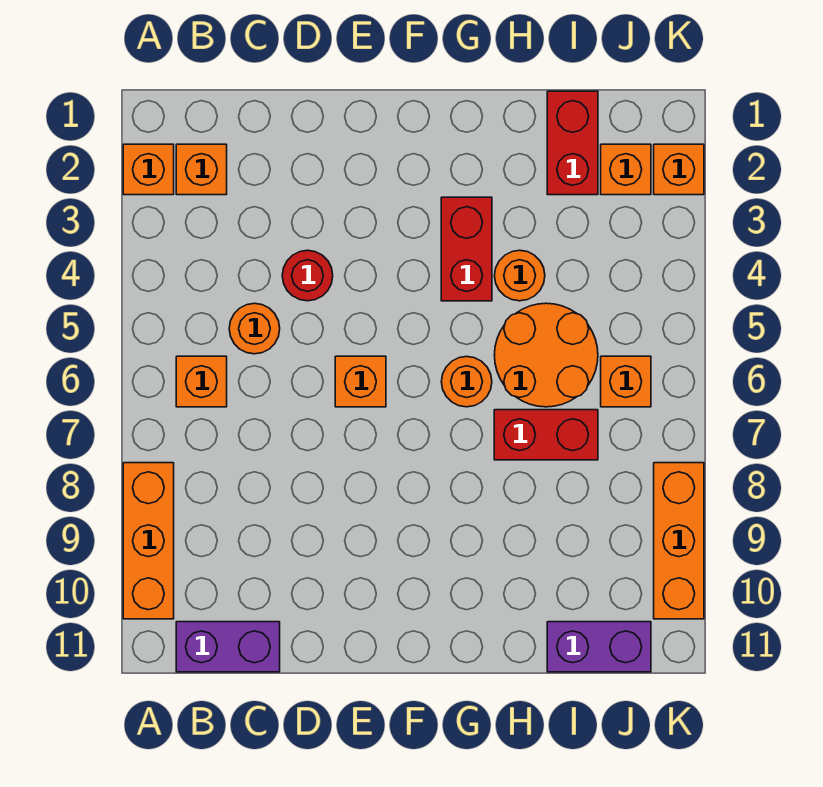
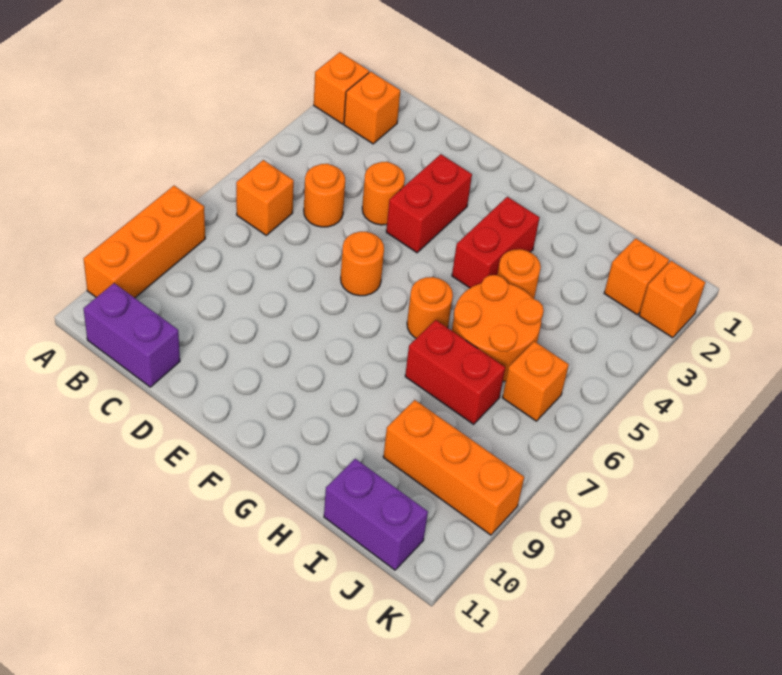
red round brick D4 level 1 -> orange round brick D4 level 1
orange brick E6 level 1 -> orange round brick E6 level 1
red brick I1:I2 level 1 -> red brick E3:E4 level 1
orange brick K8:K10 level 1 -> orange brick I9:K9 level 1

